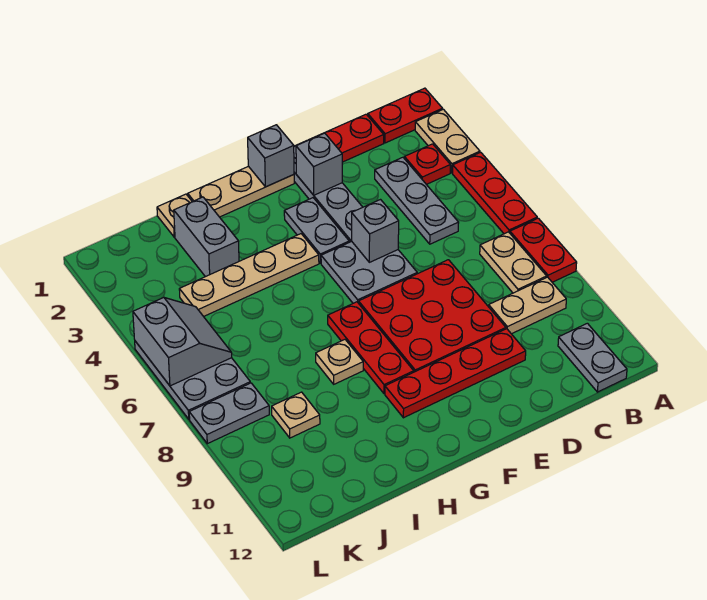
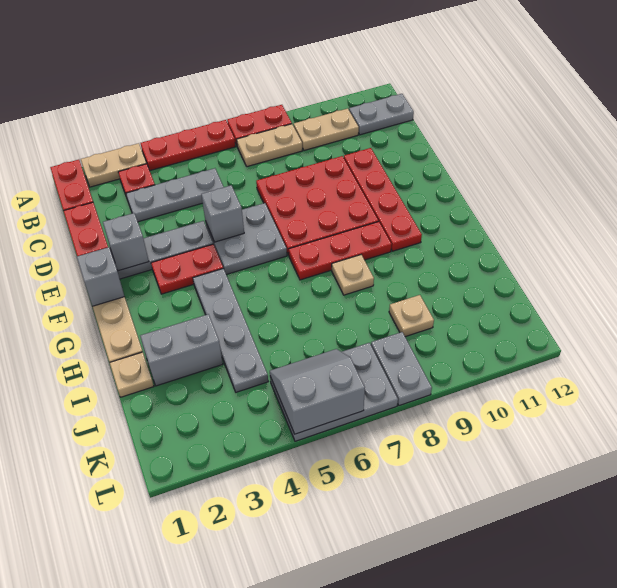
tan plate B9:C9 level 1 -> tan plate B9:B10 level 1
grey plate F3:F4 level 1 -> red plate F3:F4 level 1
tan plate G4:J4 level 1 -> grey plate G4:J4 level 1

